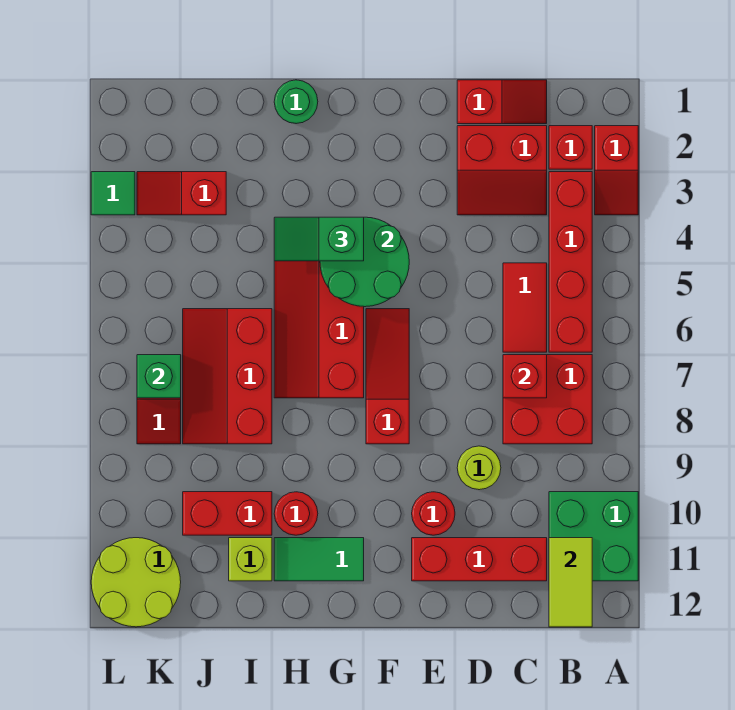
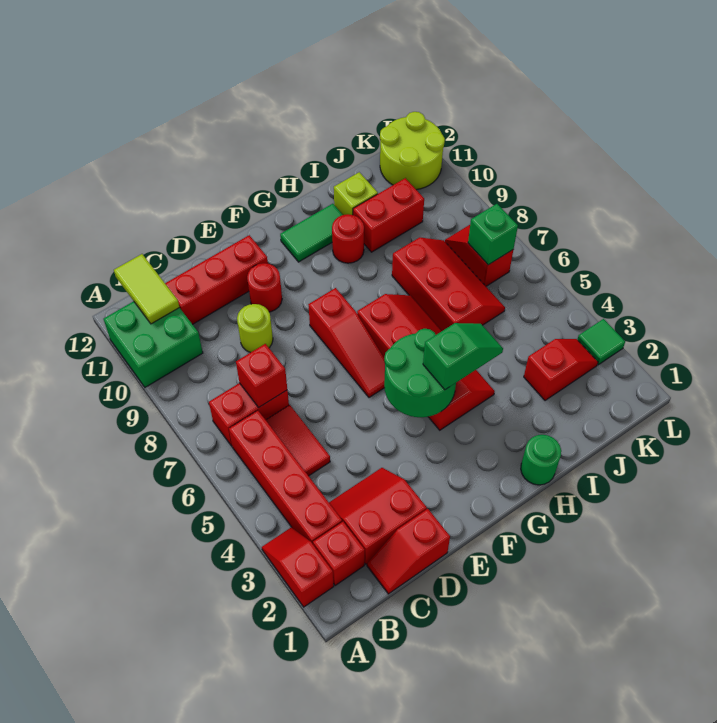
red brick B7:C8 level 1 -> red brick B7:C7 level 1

